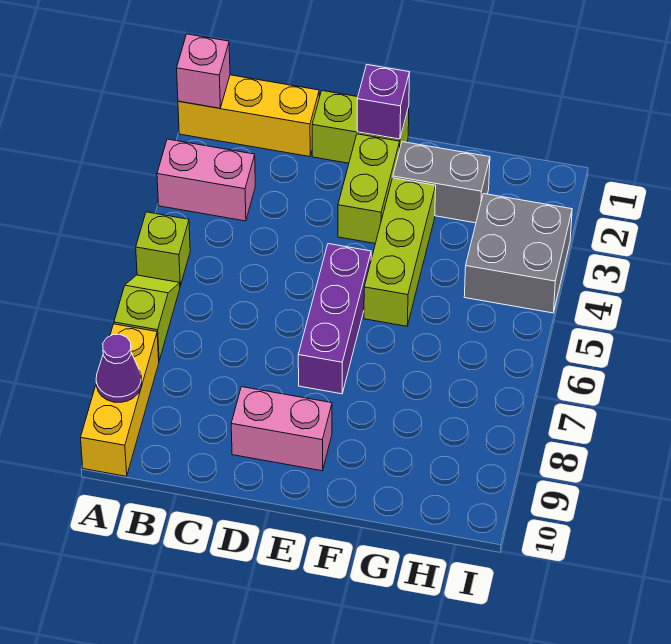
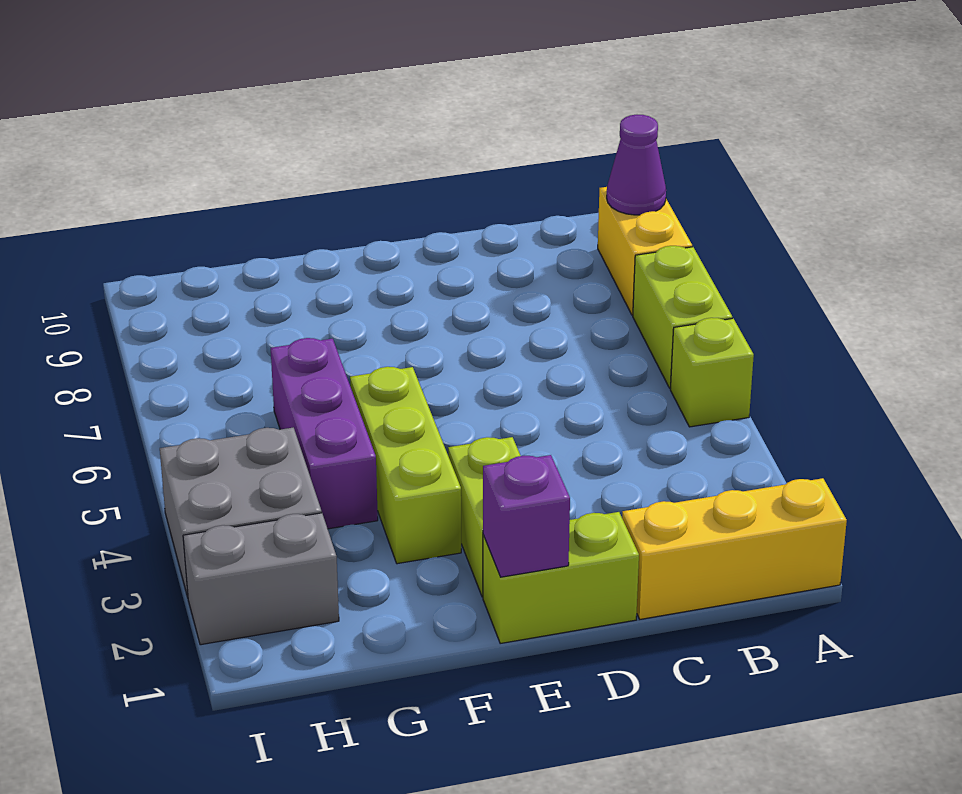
pink brick A1 level 2 -> none
pink brick A3:B3 level 1 -> none
lime slope A6:A7 level 1 top 7 -> lime brick A6:A7 level 1
yellow brick A8:A10 level 1 -> yellow brick A8:A9 level 1
pink brick D9:E9 level 1 -> none
purple brick E5:E7 level 1 -> purple brick G4:G6 level 1
grey brick F2:G2 level 1 -> grey brick H2:I2 level 1

